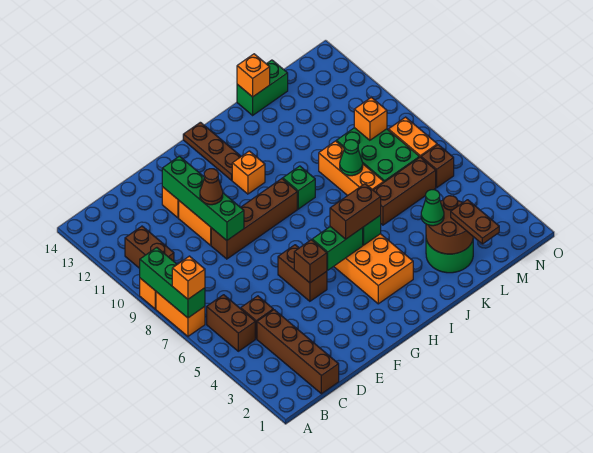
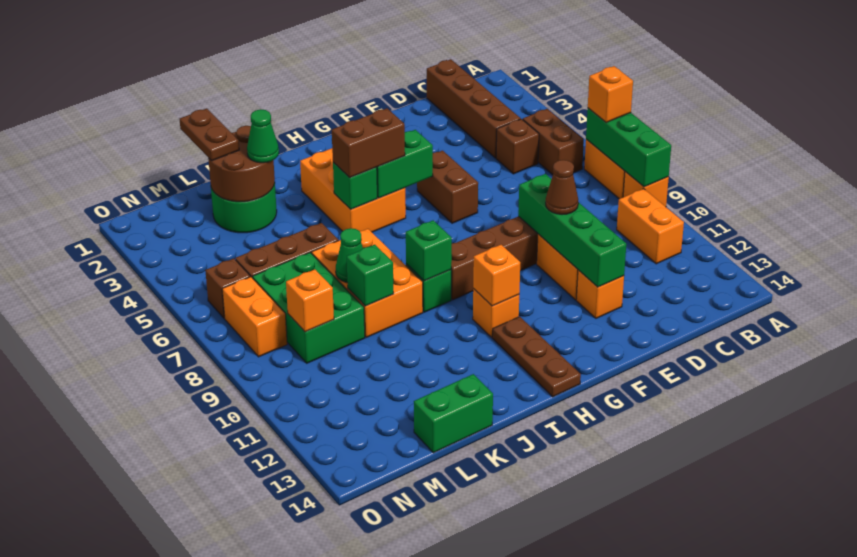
brown brick B10:B11 level 1 -> orange brick B10:B11 level 1
brown brick F5 level 2 -> none
none -> green brick I9 level 2
orange brick K7:K9 level 1 -> orange brick J7:K9 level 1
none -> green brick K9 level 2
orange brick K14 level 2 -> orange brick H11 level 2

